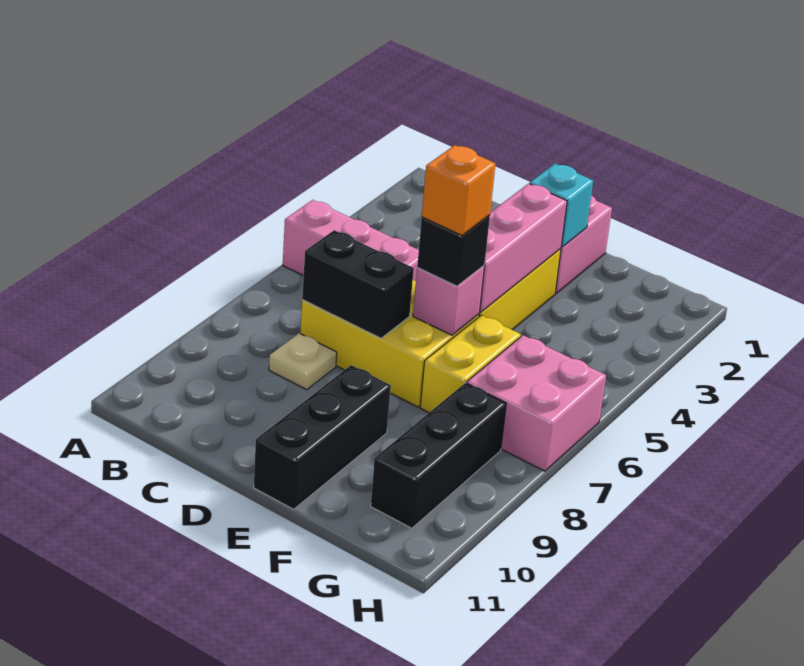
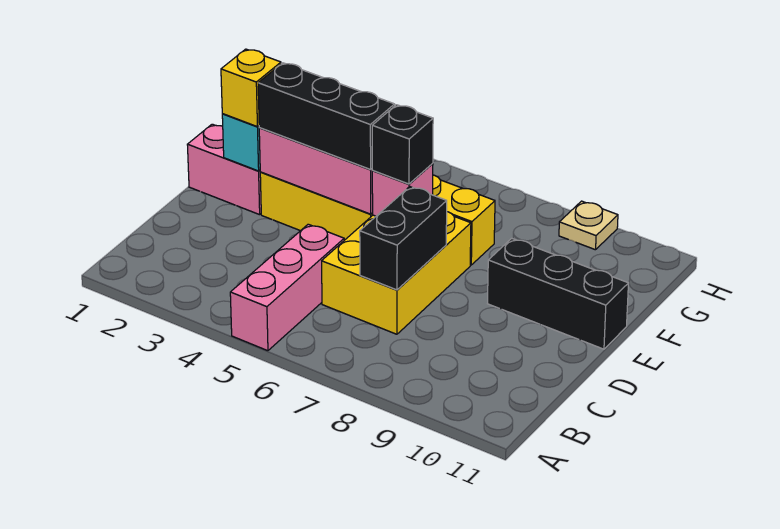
tan plate C8 level 1 -> tan plate H9 level 1
none -> yellow brick E2 level 3
orange brick E6 level 4 -> none
pink brick G6:H7 level 1 -> none
black brick G8:G10 level 1 -> black brick E3:E5 level 3

